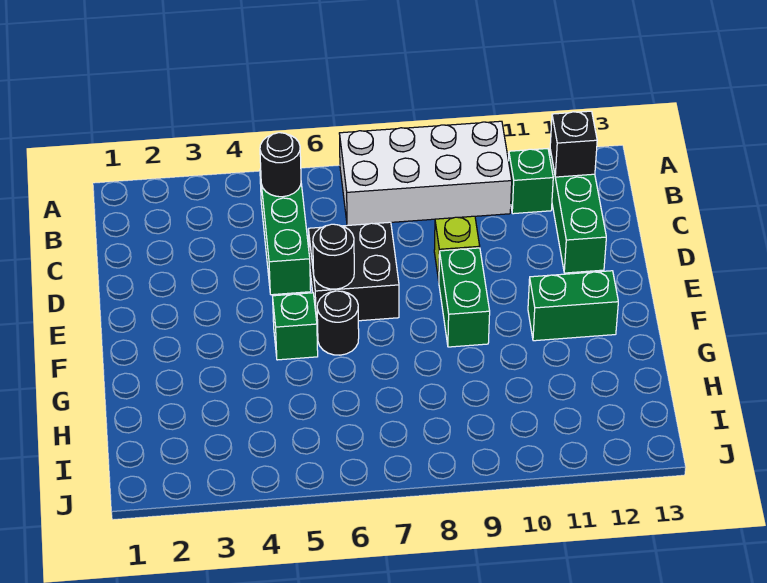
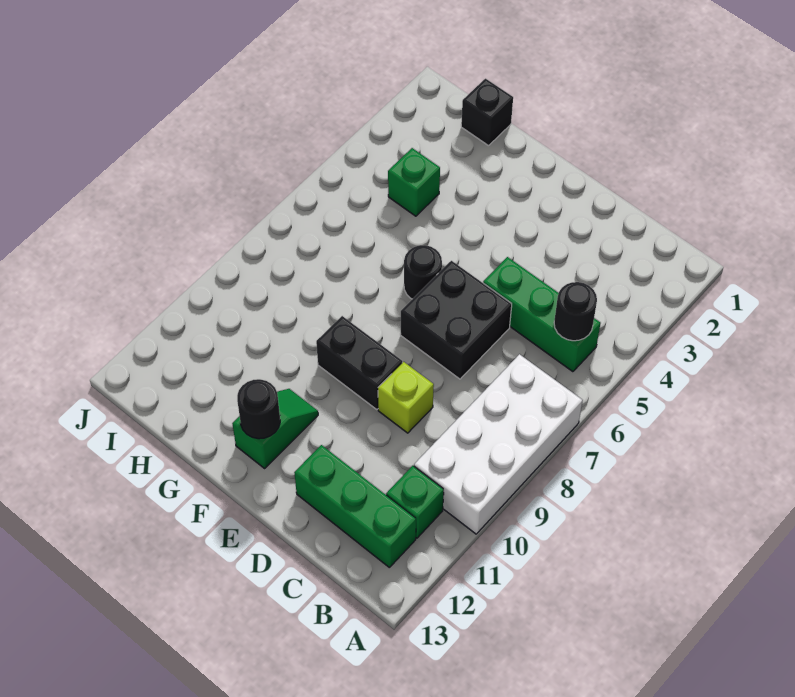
black brick B12 level 2 -> black brick H1 level 1
black round brick E6 level 2 -> black round brick F12 level 2
green brick E9:F9 level 1 -> black brick E9:F9 level 1
green brick F5 level 1 -> green brick H4 level 1
green brick F11:F12 level 1 -> green slope F11:F12 level 1 top 12

